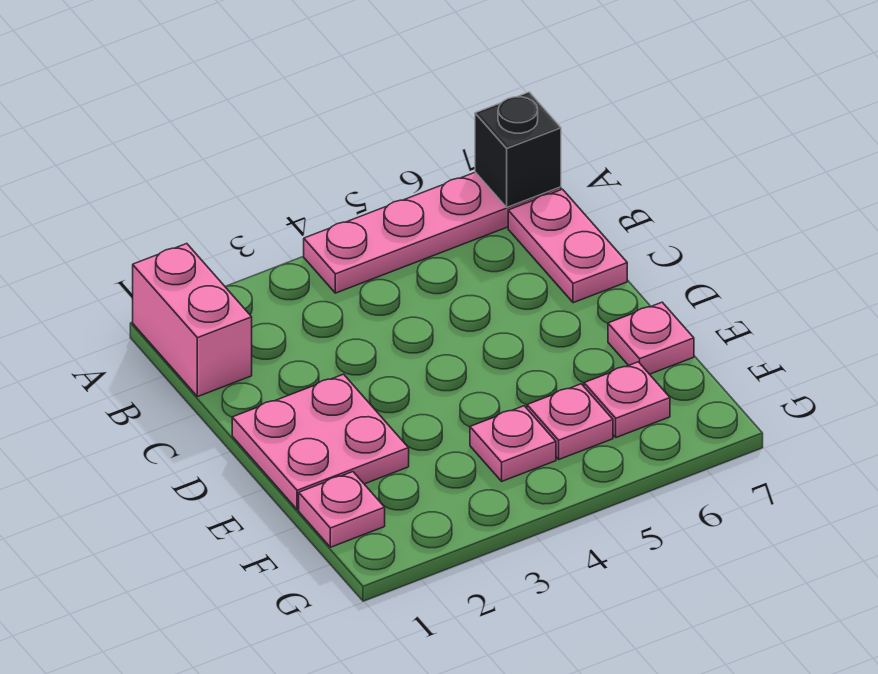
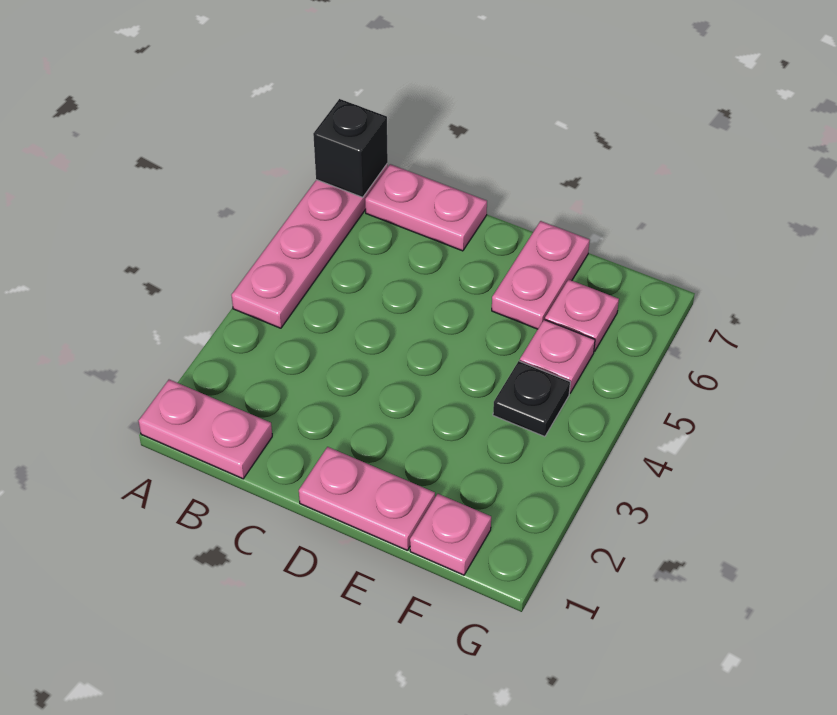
pink brick A1:B1 level 1 -> pink plate A1:B1 level 1
pink plate D1:E2 level 1 -> pink plate D1:E1 level 1
pink plate E7 level 1 -> pink plate E6:E7 level 1
pink plate F4 level 1 -> black plate F4 level 1

